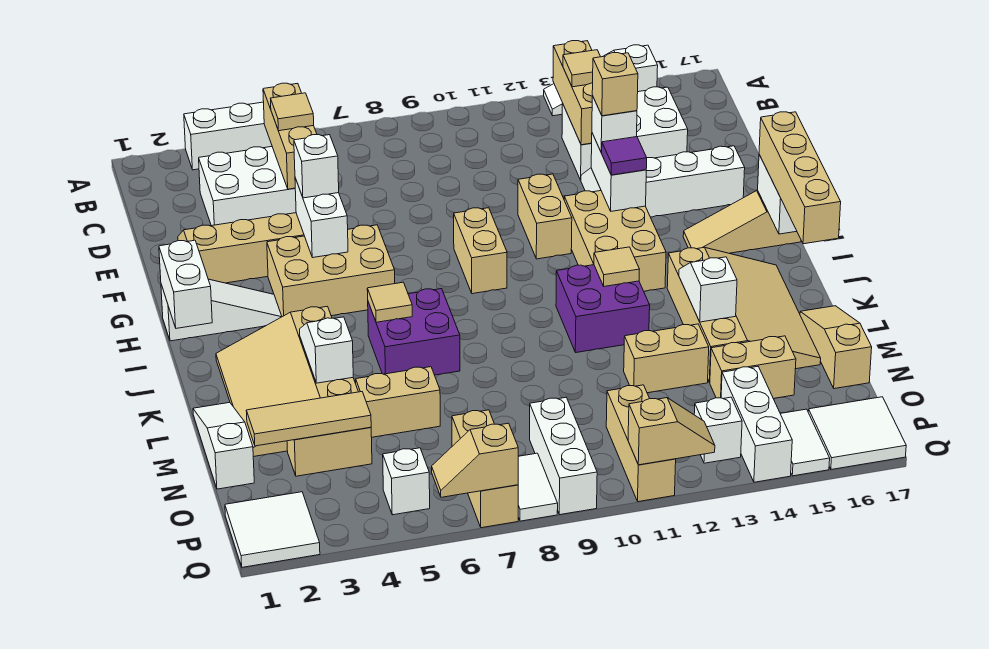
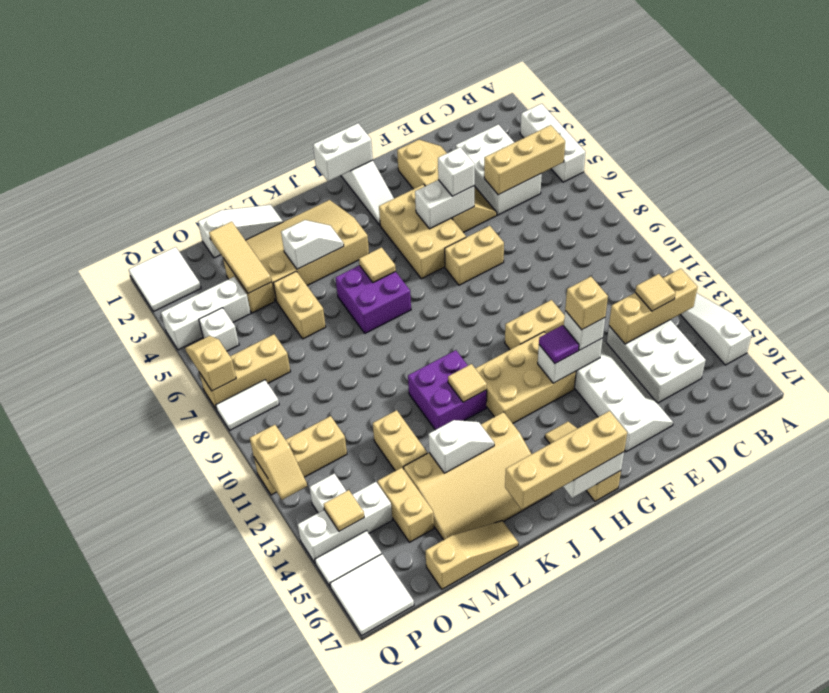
tan tile C5 level 3 -> tan tile P14 level 2
tan brick G9:H9 level 1 -> tan brick F7:G7 level 1
white brick O9:Q9 level 1 -> white brick O4:Q4 level 1

